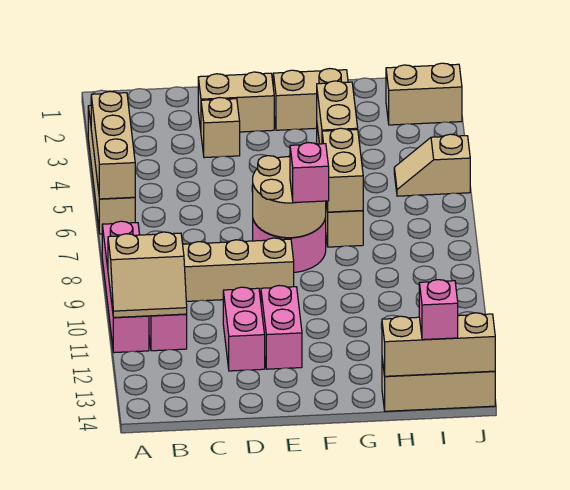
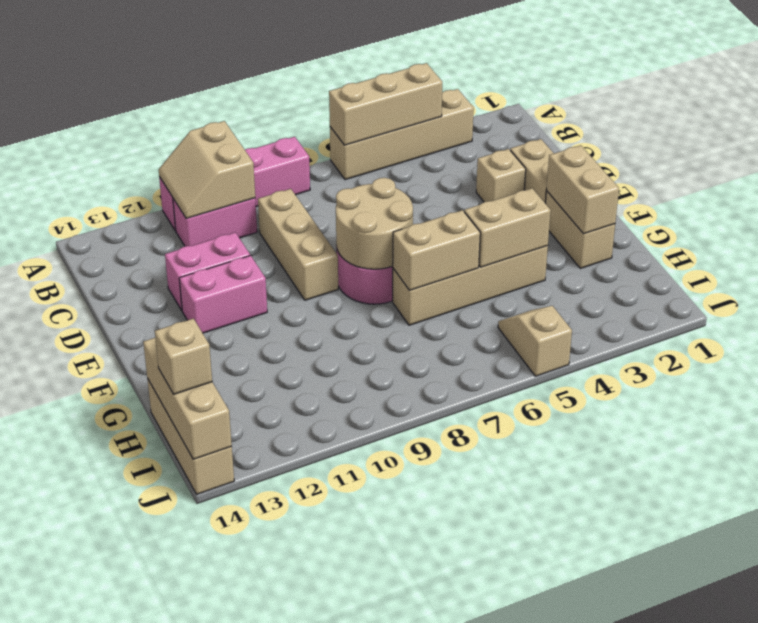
pink brick F8 level 3 -> none
tan brick I2:J2 level 1 -> tan brick F2:G2 level 2
pink brick I14 level 3 -> tan brick I14 level 3

